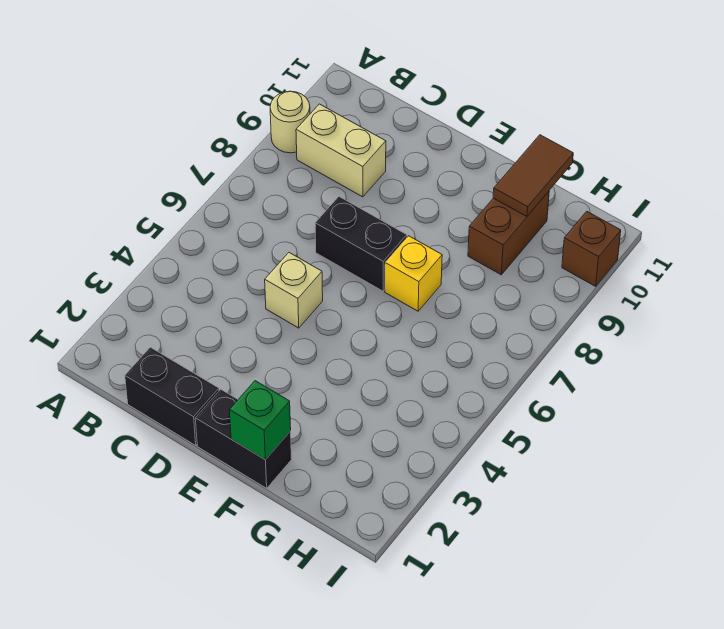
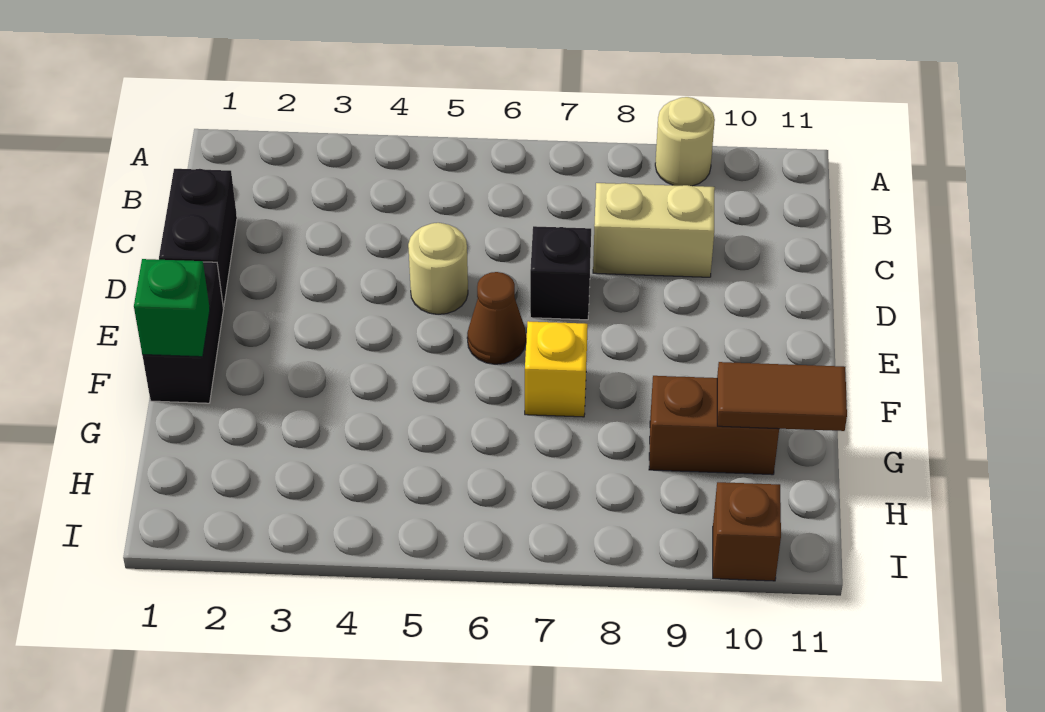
tan brick B9:C9 level 1 -> tan brick C8:C9 level 1
tan brick D5 level 1 -> tan round brick D5 level 1
black brick D7:E7 level 1 -> black brick D7 level 1
none -> brown cone E6 level 1

